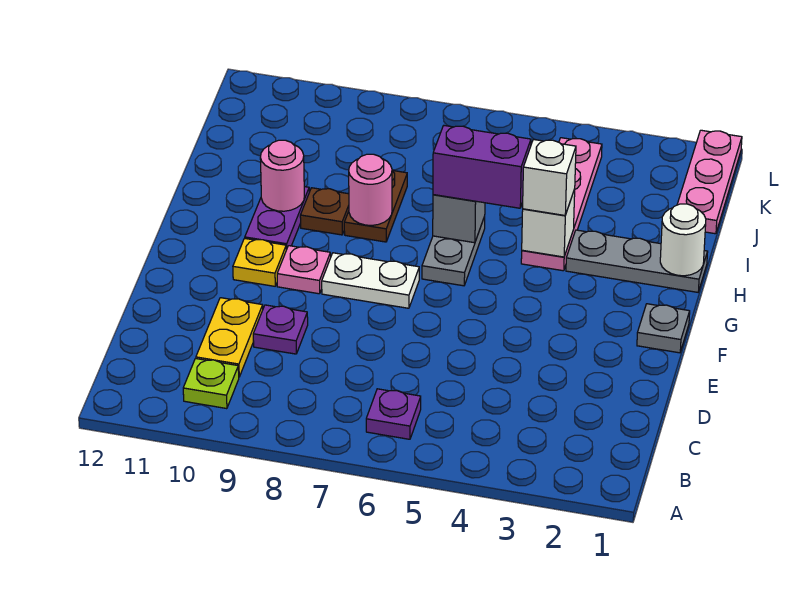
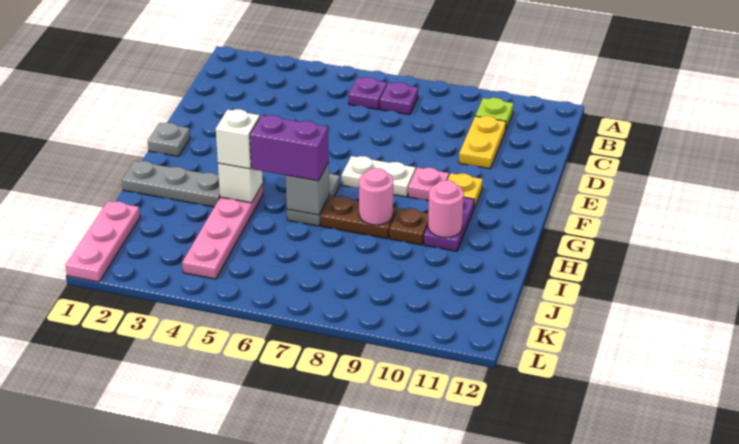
purple plate D9 level 1 -> purple plate B7 level 1
white round brick H1 level 2 -> none
brown plate H8:I8 level 1 -> brown plate H7:H8 level 1

